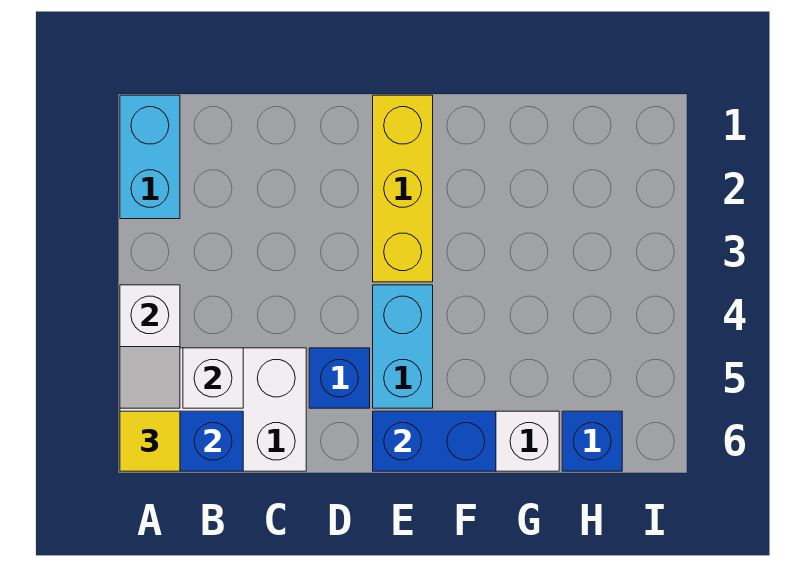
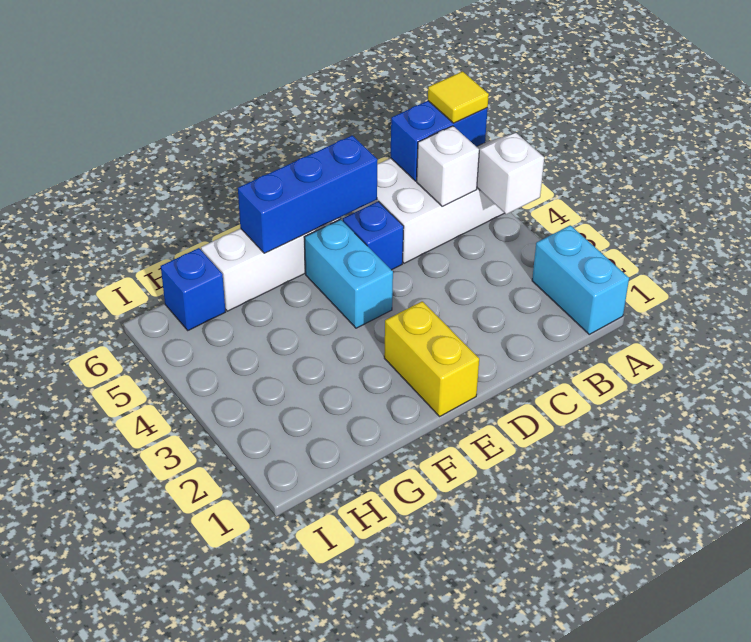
yellow brick E1:E3 level 1 -> yellow brick E1:E2 level 1
blue brick E6:F6 level 2 -> blue brick D6:F6 level 2

